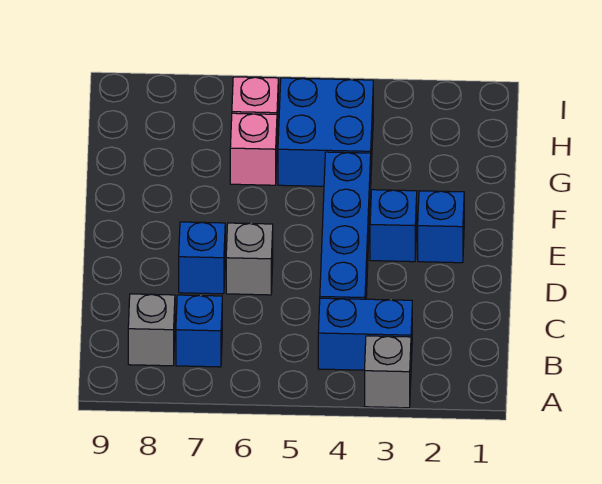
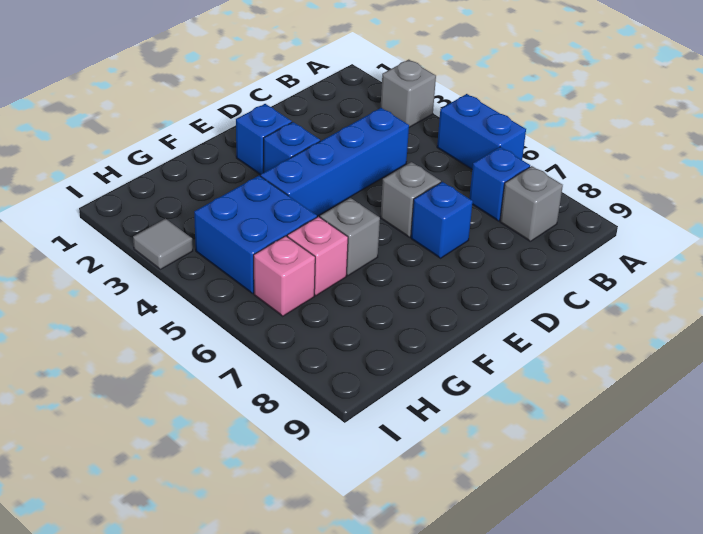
blue brick B3:B4 level 1 -> blue brick A5:A6 level 1
none -> grey brick F6 level 1
none -> grey tile I3 level 1

